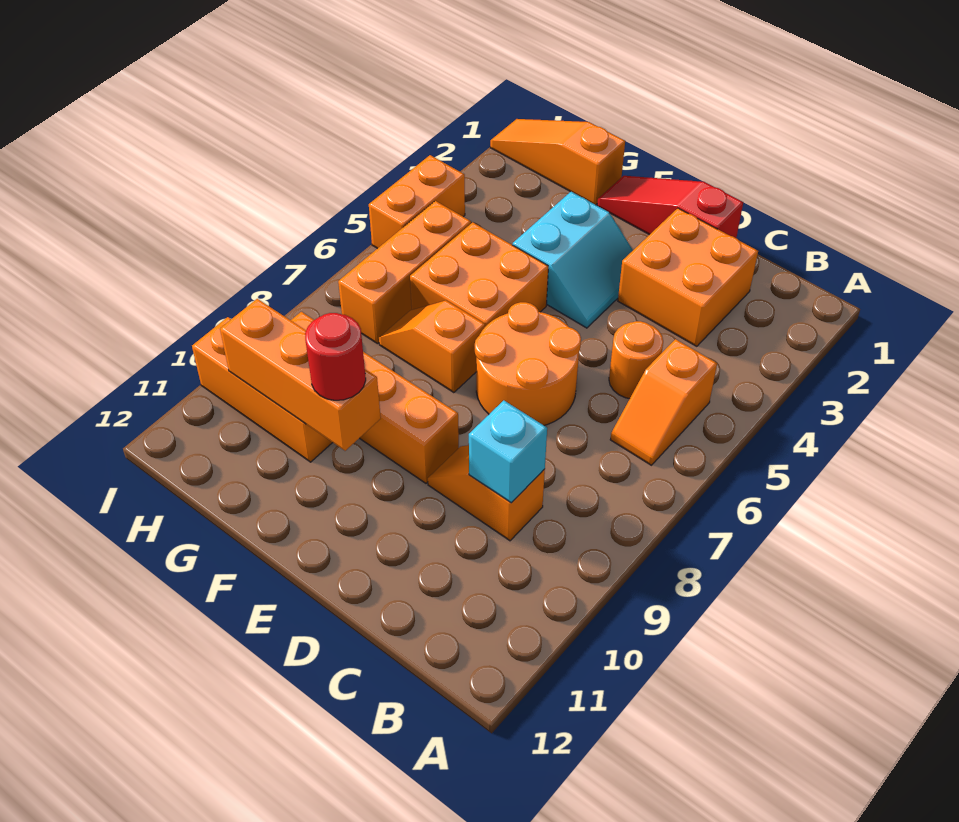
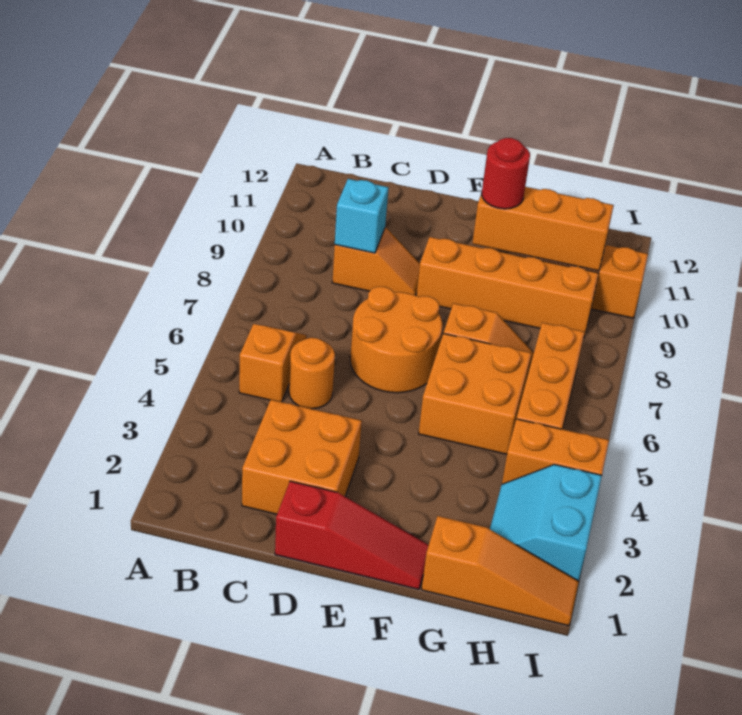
cyan slope E3:F4 level 1 top F -> cyan slope H2:I3 level 1 top I
orange brick I4:I5 level 1 -> orange brick H4:I4 level 1

